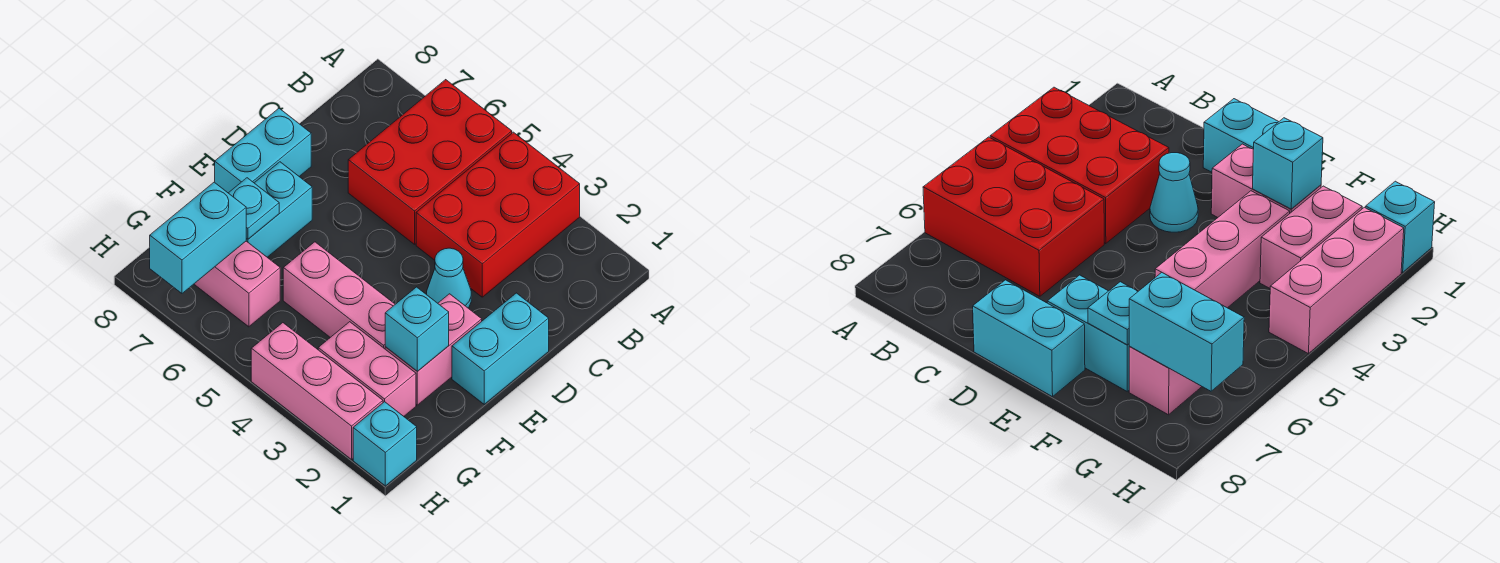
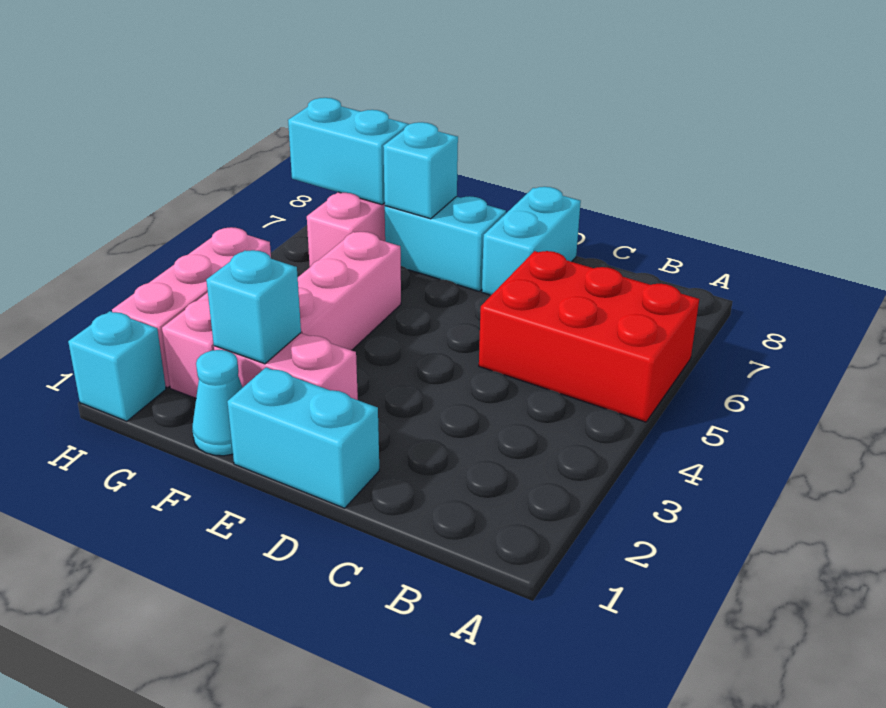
red brick A3:C4 level 1 -> none
cyan cone D3 level 1 -> cyan cone F1 level 1
cyan brick D8:E8 level 1 -> cyan brick D7:D8 level 1
cyan plate F7 level 2 -> cyan brick F7 level 2

